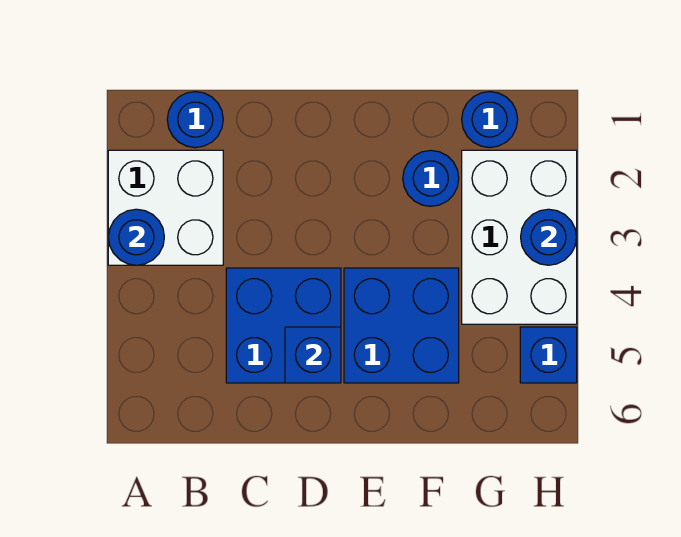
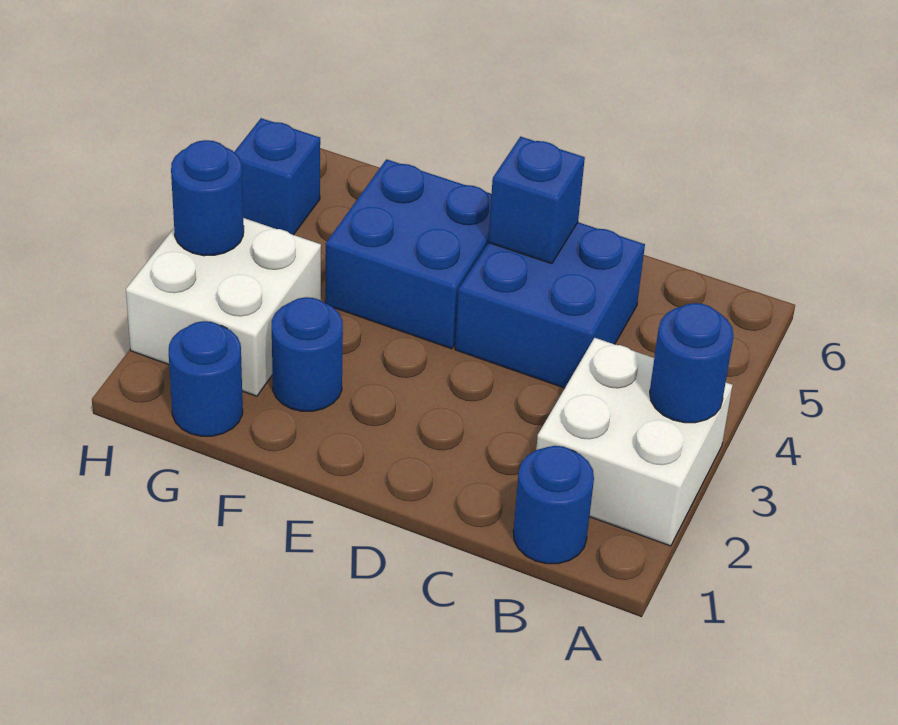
white brick G2:H4 level 1 -> white brick G2:H3 level 1

